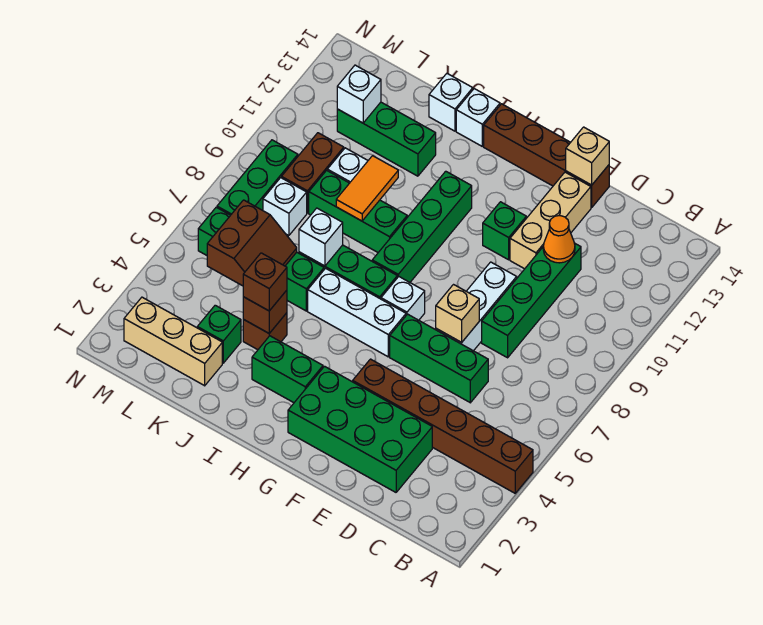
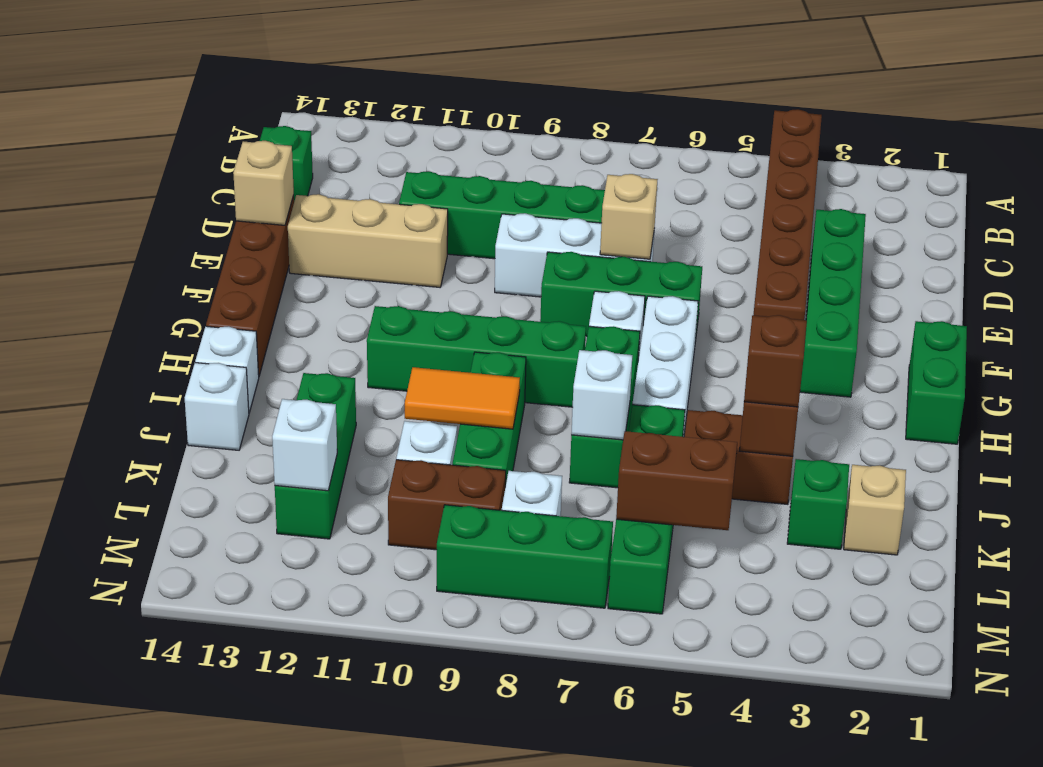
green brick D2:G3 level 1 -> green brick D3:G3 level 1
green brick D6:F6 level 1 -> green brick F6:F8 level 1
orange cone D11 level 2 -> none
green brick F11 level 1 -> green brick C14 level 1
green brick H3:I3 level 1 -> green brick G1:H1 level 1
brown brick J4 level 1 -> brown brick J4:J5 level 1
tan brick K2:M2 level 1 -> tan brick K2 level 1

